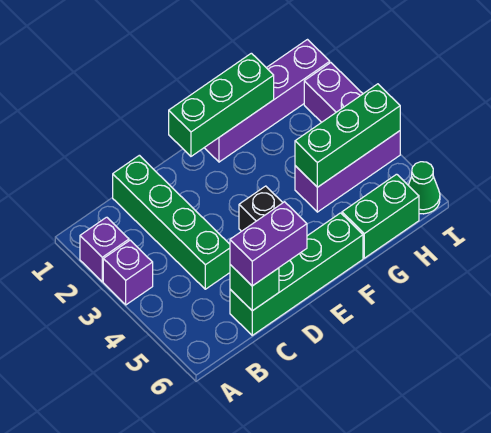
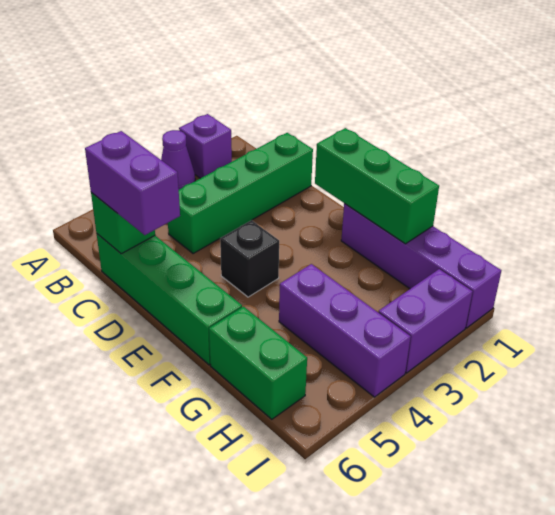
purple brick A3 level 1 -> purple cone A3 level 1
green brick G4:I4 level 2 -> none
green cone I6 level 1 -> none

